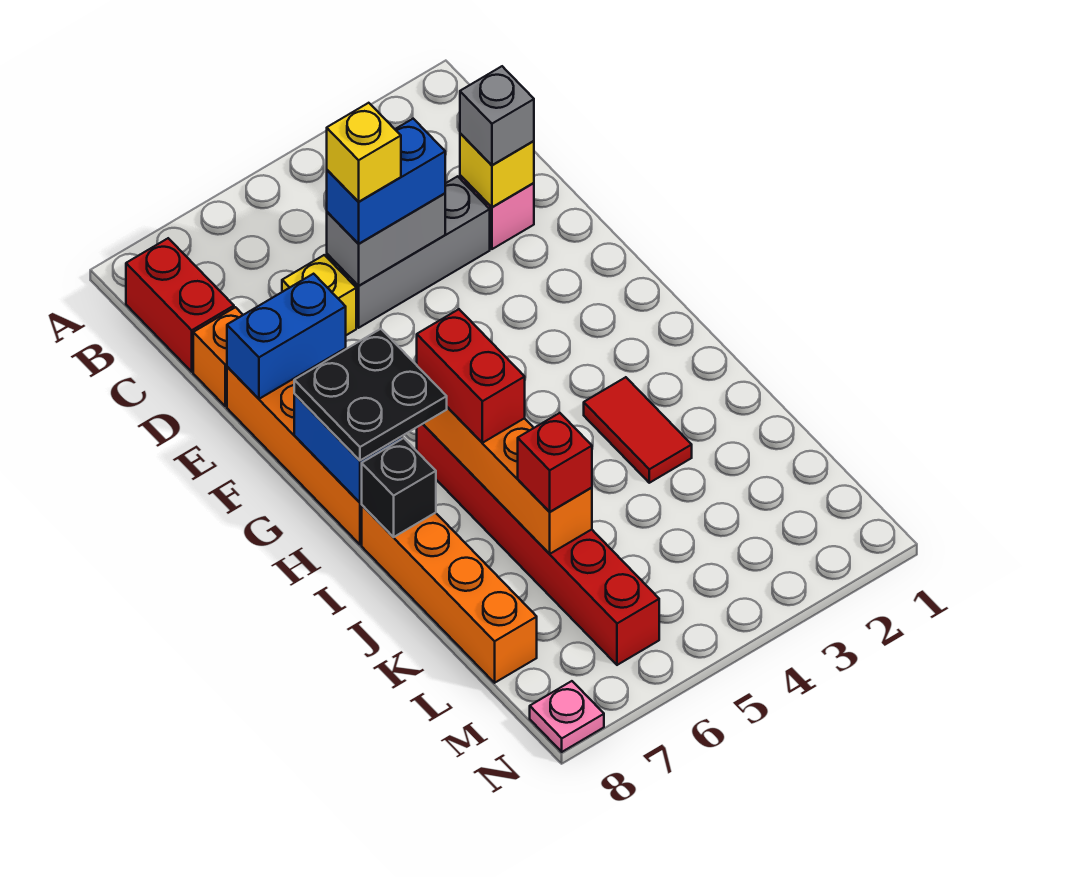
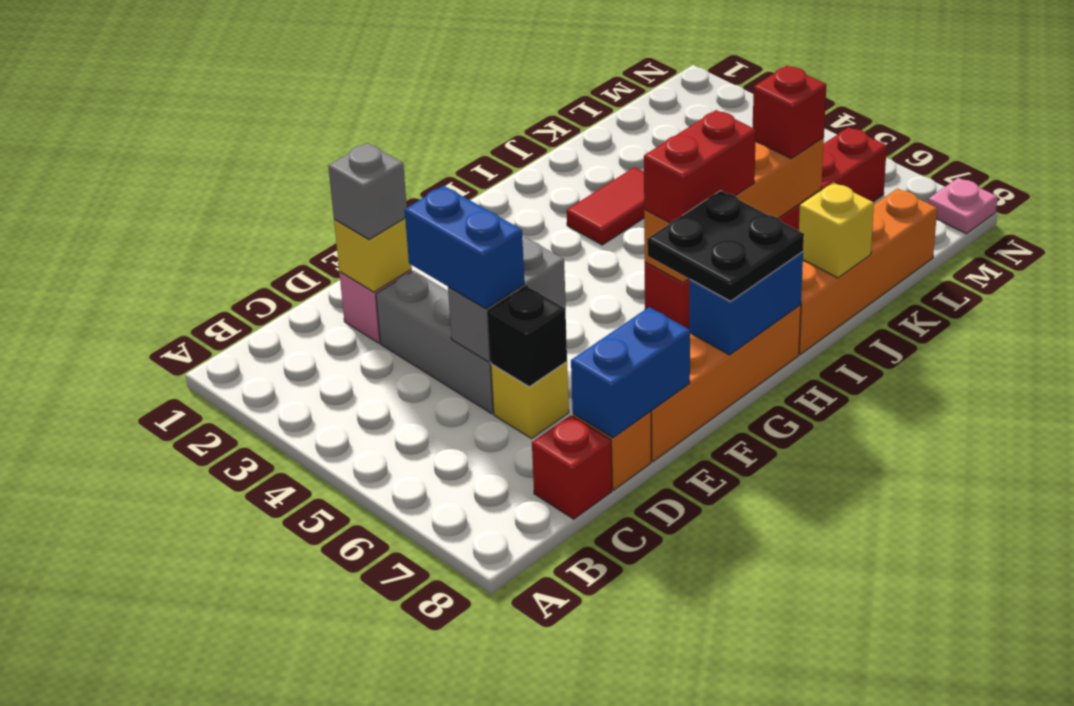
red brick B8:C8 level 1 -> red brick C8 level 1
grey brick D4:D5 level 2 -> grey brick D5:E5 level 2
yellow brick D5 level 4 -> yellow brick J8 level 2
blue brick E7:E8 level 2 -> blue brick D8:E8 level 2
black brick I8 level 2 -> black brick D6 level 2

